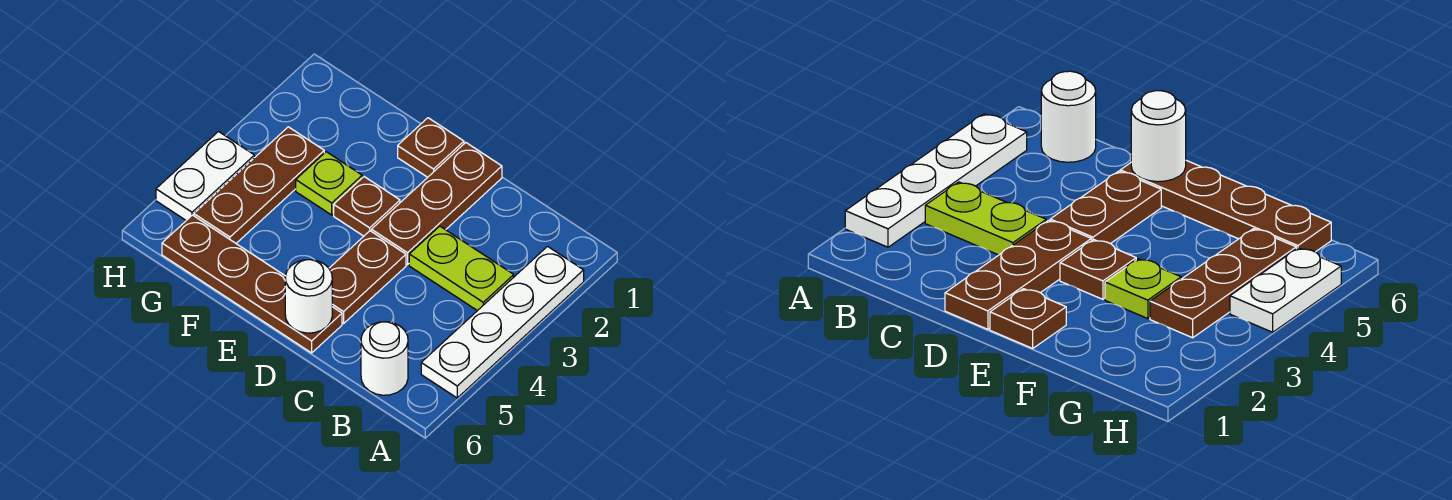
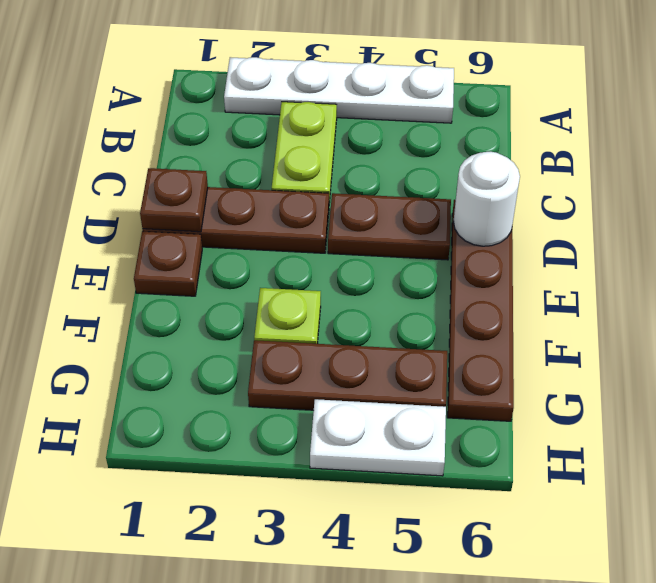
white round brick B6 level 1 -> none
brown plate E3 level 1 -> brown plate D1 level 2

